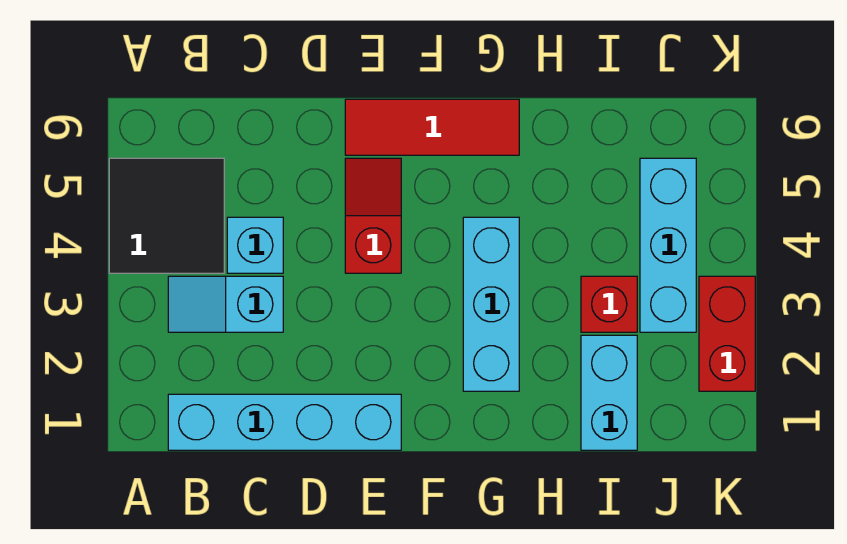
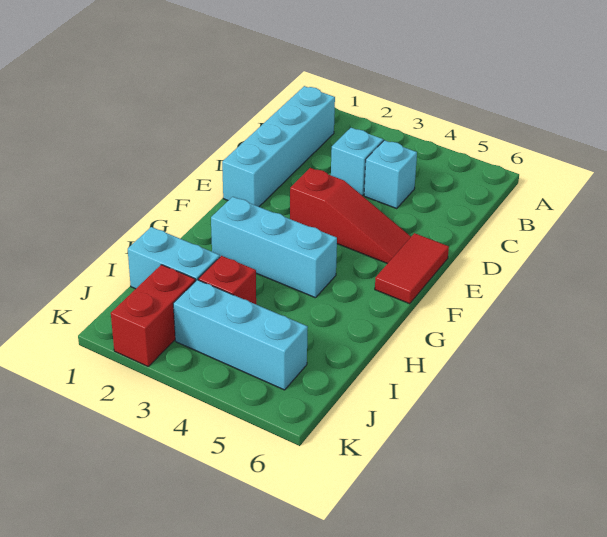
black tile A4:B5 level 1 -> none
red slope E4:E5 level 1 top 4 -> red slope E3:E5 level 1 top 3
red tile E6:G6 level 1 -> red tile E6:F6 level 1
red brick K2:K3 level 1 -> red brick J2:K2 level 1

